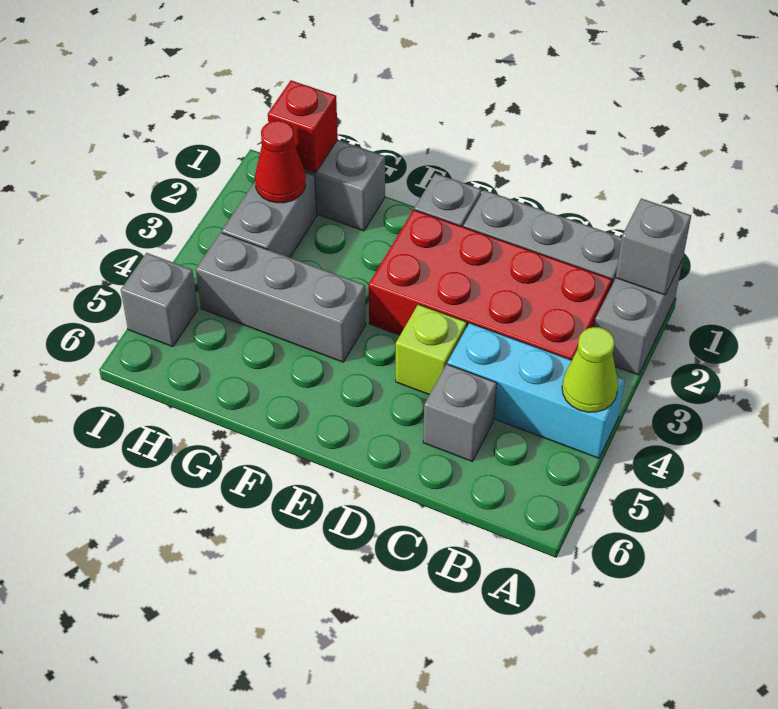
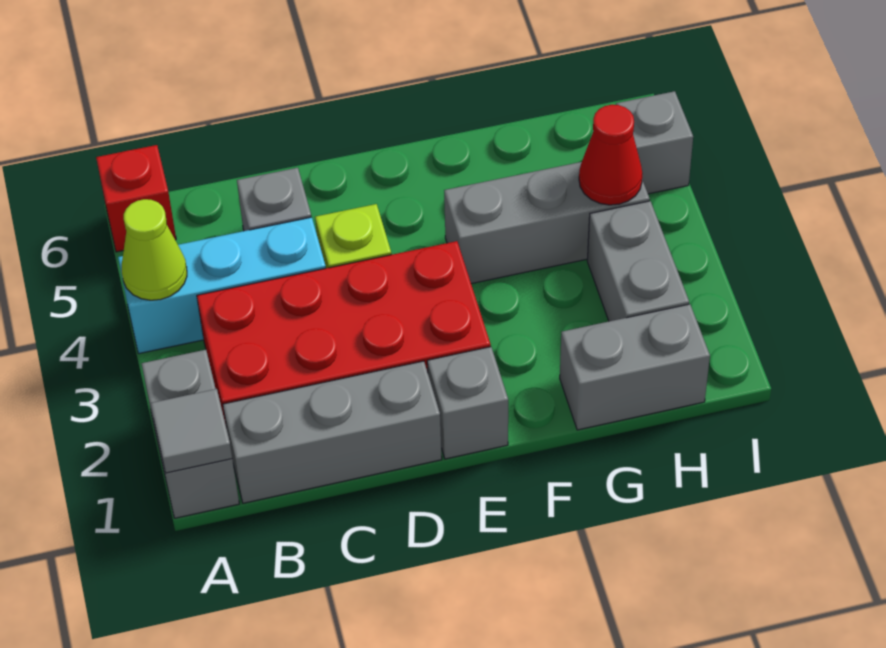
grey brick A1 level 2 -> grey tile A1 level 2
red brick H1 level 2 -> red brick A6 level 1
red cone H2 level 2 -> red cone H4 level 2

